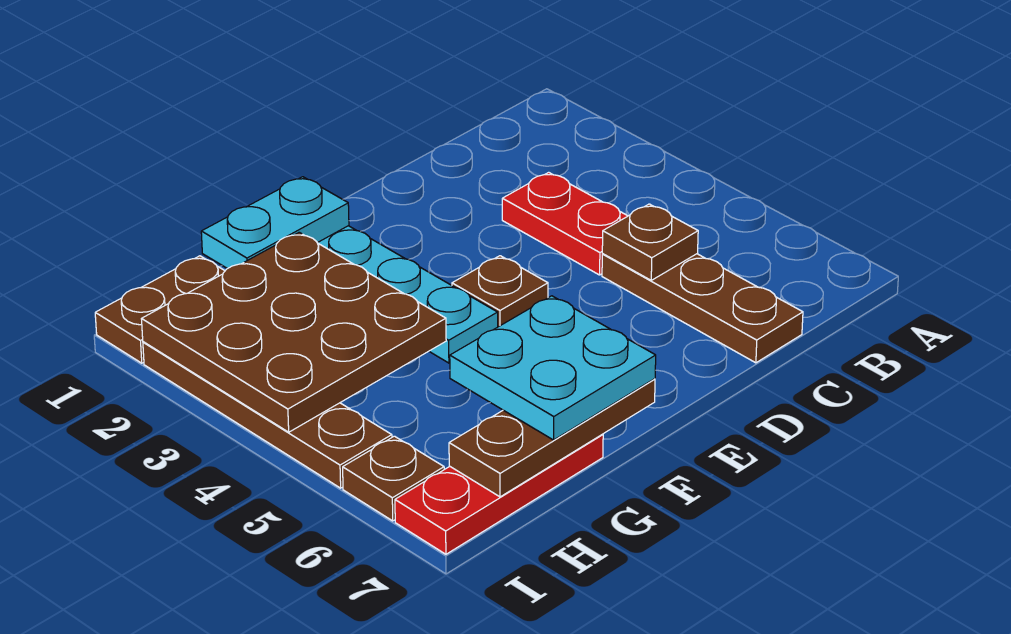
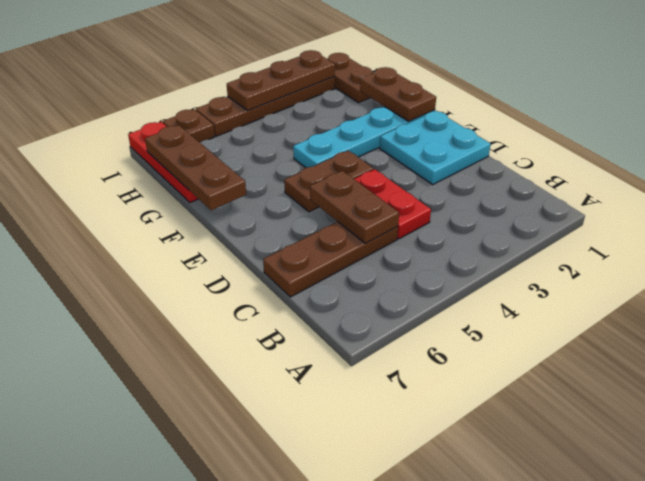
red plate C3:C4 level 1 -> red plate C4:D4 level 1
brown plate C5 level 2 -> brown plate C5:D5 level 2
brown plate E4 level 1 -> brown plate E4:E5 level 1
cyan plate F1:G1 level 2 -> brown plate F1:G1 level 2
cyan plate F6:G7 level 3 -> cyan plate D1:E2 level 1
brown plate G2:I4 level 2 -> brown plate I2:I4 level 2

